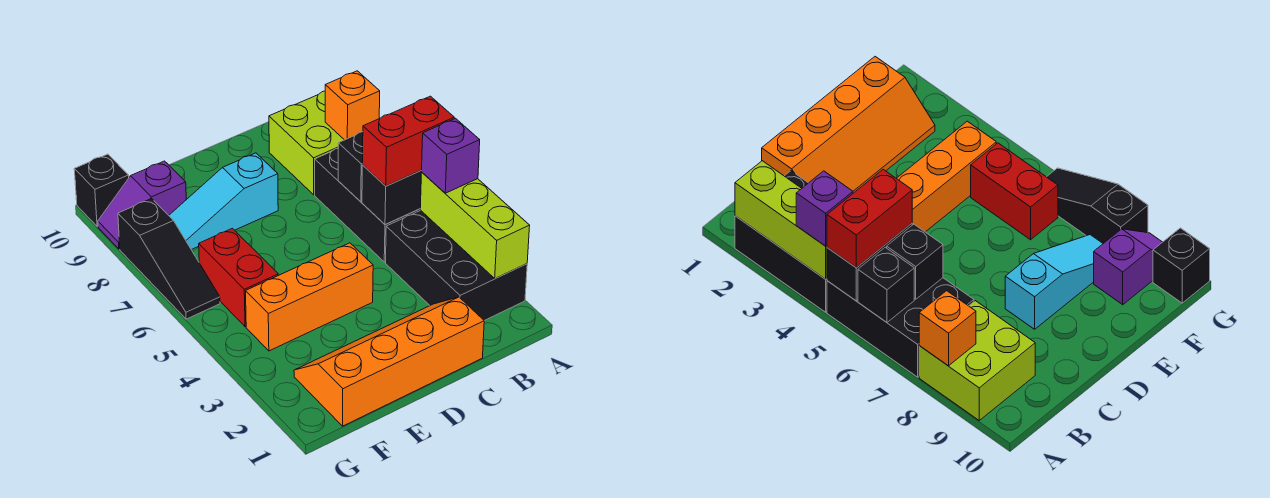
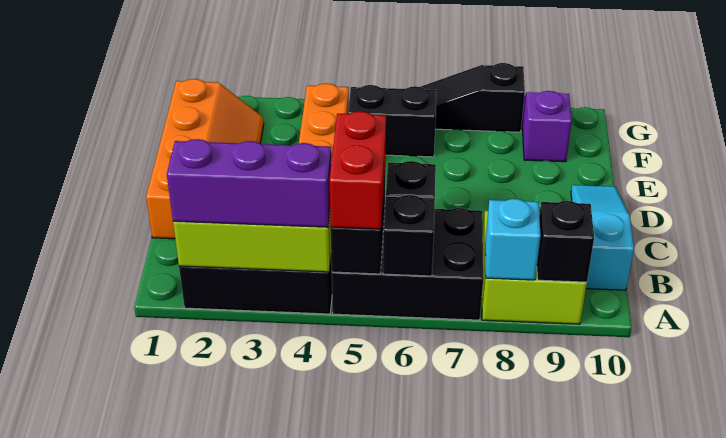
purple brick A4 level 3 -> purple brick A2:A4 level 3
orange brick A8 level 2 -> cyan brick A8 level 2
cyan slope D8:F8 level 1 top D -> cyan slope B10:D10 level 1 top B
red brick F5:F6 level 1 -> black brick F5:F6 level 1
black brick G10 level 1 -> black brick A9 level 2

